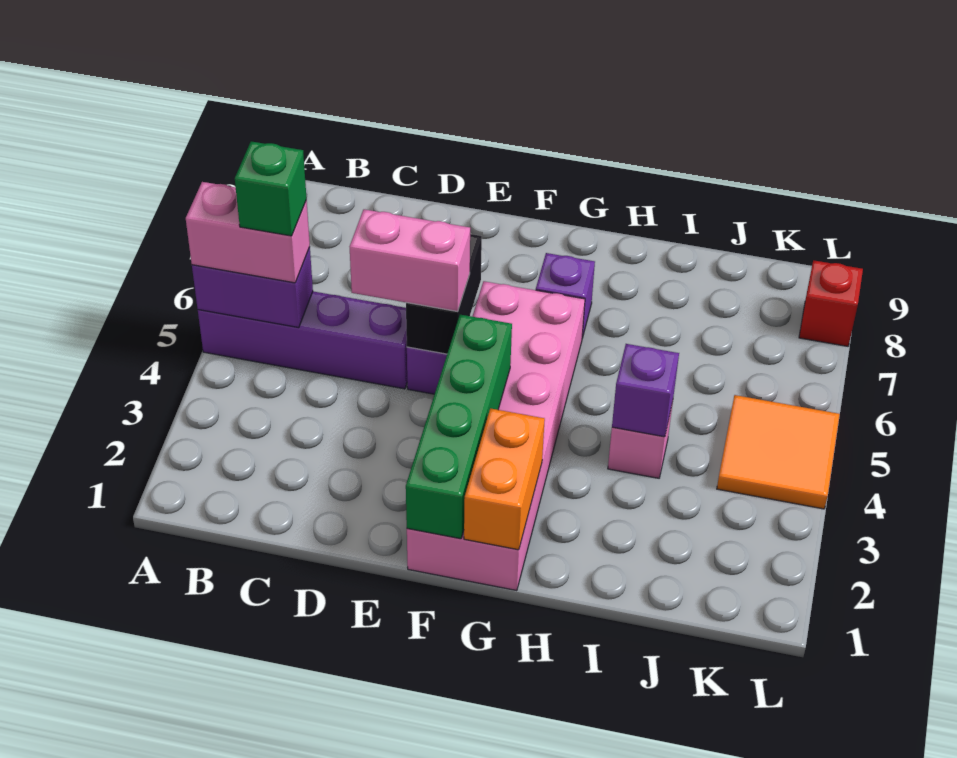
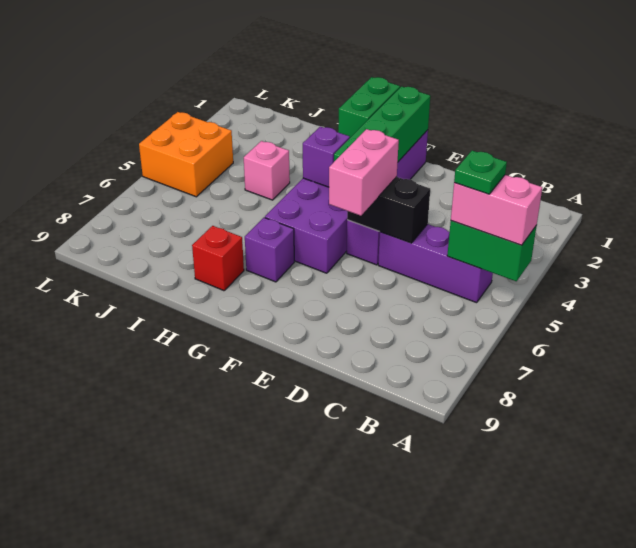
purple brick A5:D5 level 1 -> purple brick B5:D5 level 1
purple brick A5:B5 level 2 -> green brick A5:B5 level 2
green brick B5 level 4 -> green plate B5 level 4
pink brick D5:E5 level 3 -> pink brick E5:E6 level 3
black brick E5:E6 level 2 -> black brick D5:E5 level 2
pink brick F1:G6 level 1 -> purple brick F1:G6 level 1
orange brick G1:G2 level 2 -> green brick G1:G2 level 2
purple brick I4 level 2 -> purple brick G4 level 2
orange tile K4:L5 level 1 -> orange brick K4:L5 level 1
red brick L8 level 1 -> red brick H8 level 1

